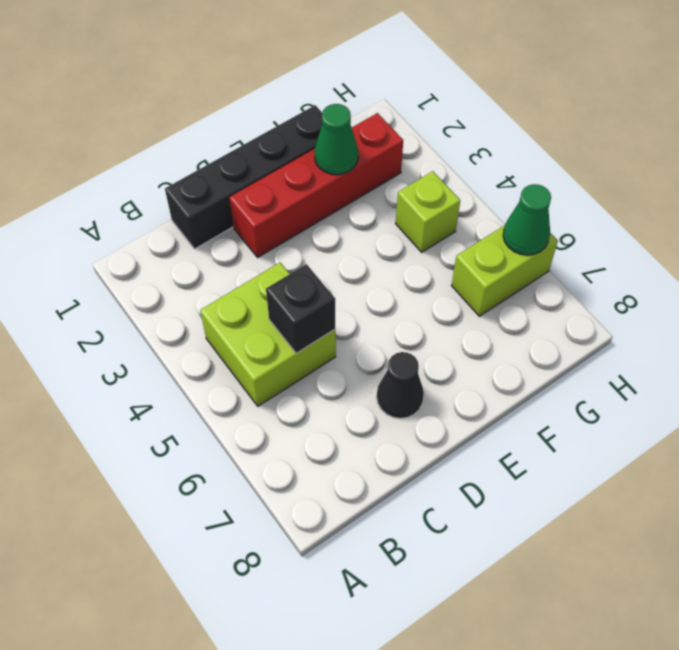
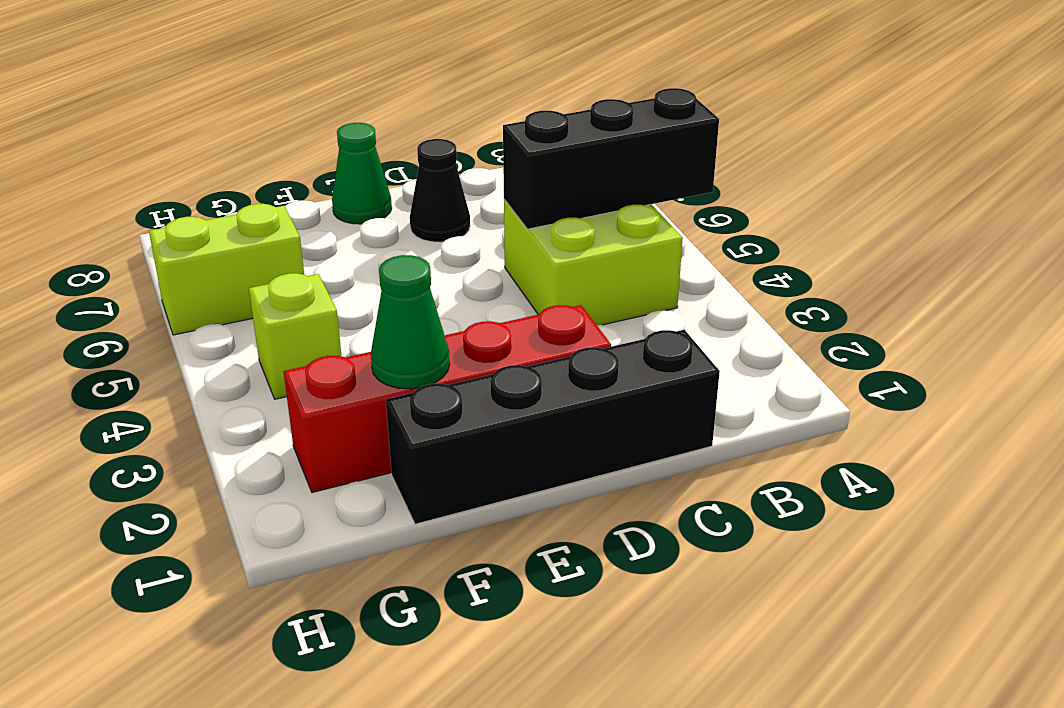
black brick C5 level 2 -> black brick A5:C5 level 2
green cone H6 level 2 -> green cone E8 level 1

